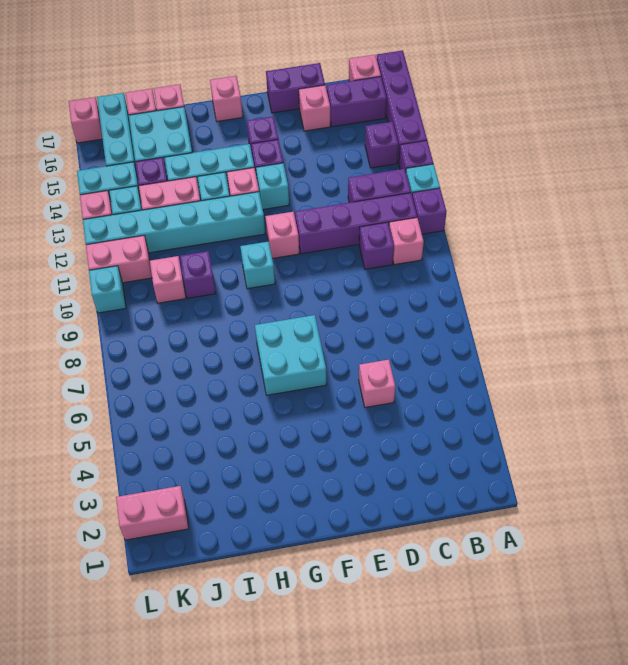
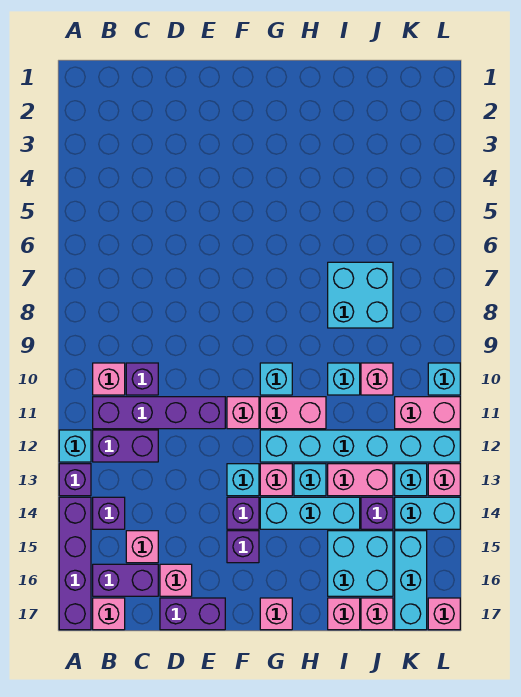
purple brick A11 level 1 -> none
pink brick D5 level 1 -> pink brick C15 level 1
cyan brick F6:G7 level 1 -> cyan brick I7:J8 level 1
purple brick I10 level 1 -> cyan brick I10 level 1
pink brick K2:L2 level 1 -> pink brick G11:H11 level 1

